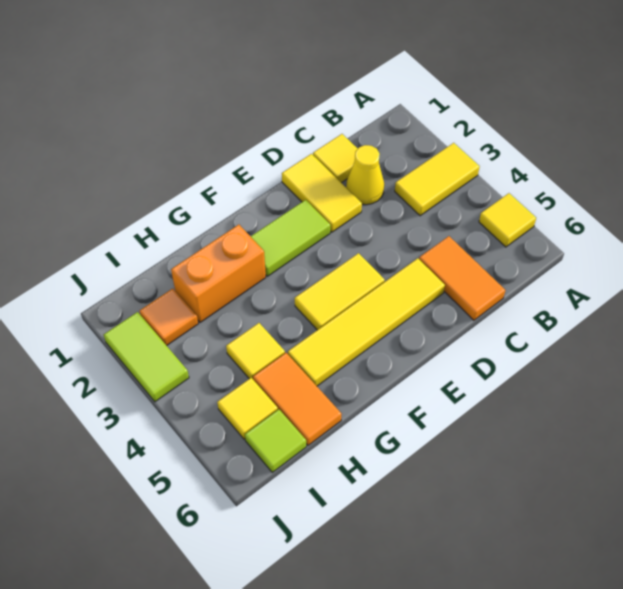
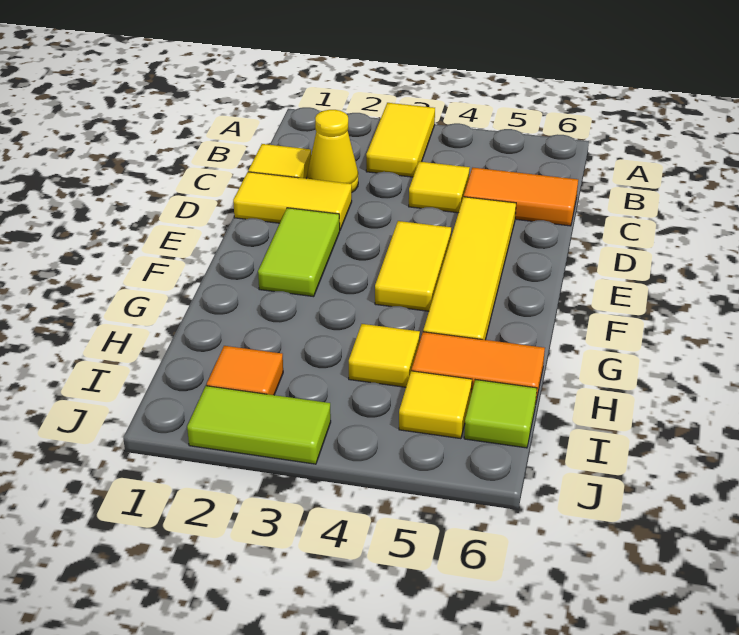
yellow tile A5 level 1 -> yellow tile C4 level 1
orange brick G2:H2 level 1 -> none

